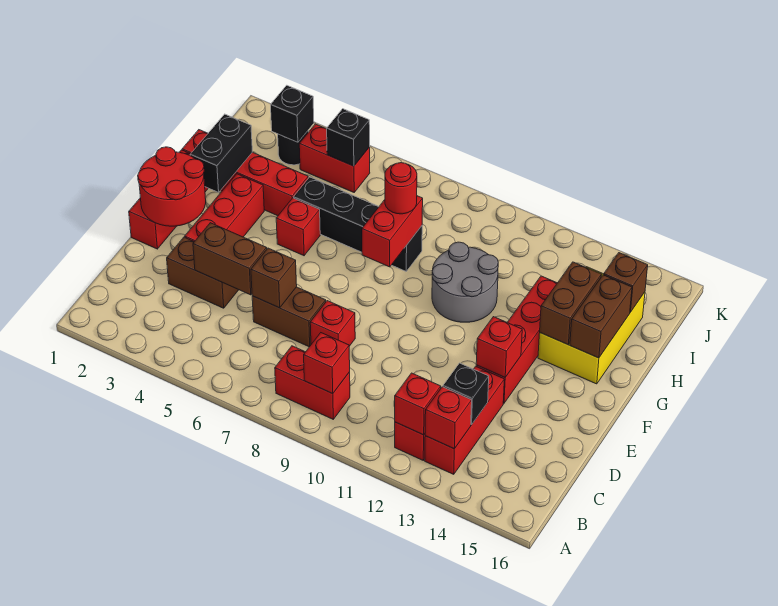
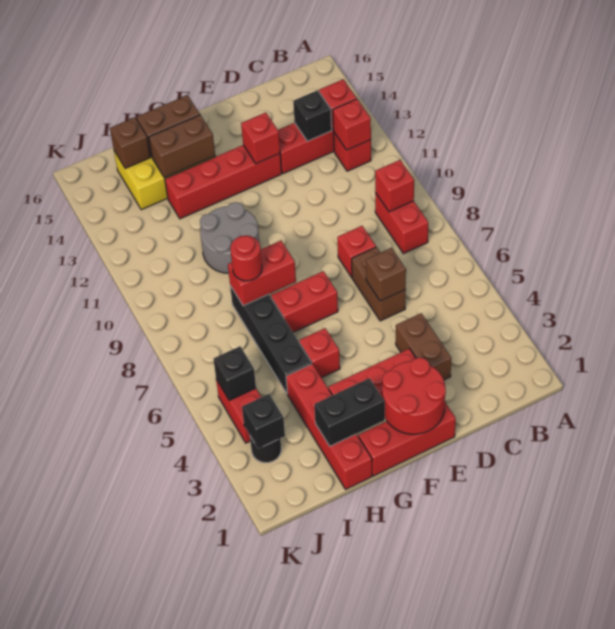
brown brick D4:D5 level 2 -> none
none -> red brick F7:G7 level 1

